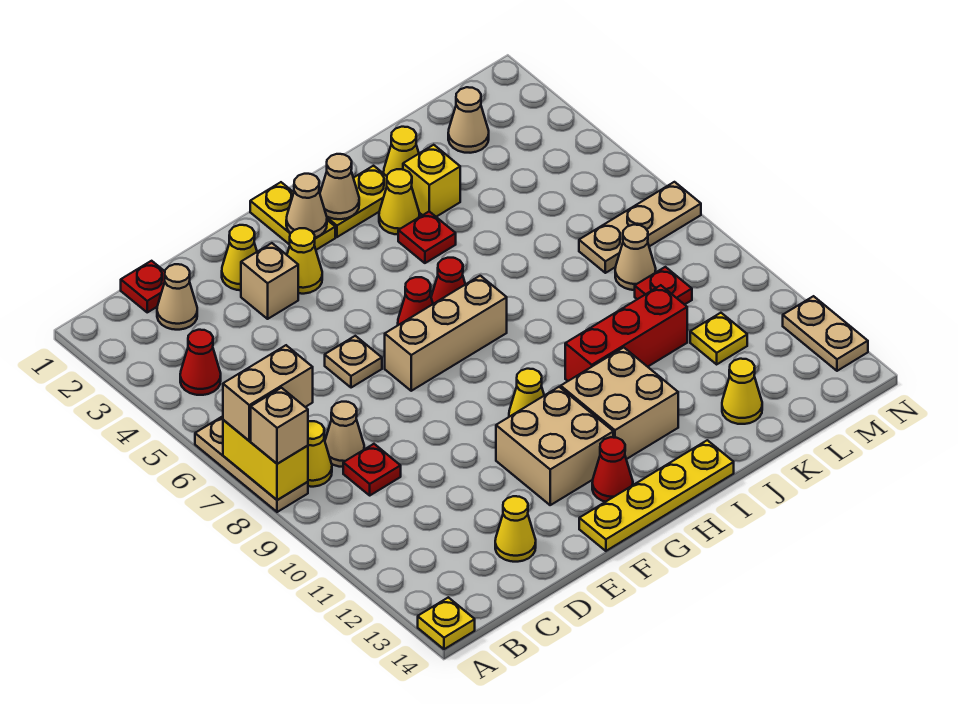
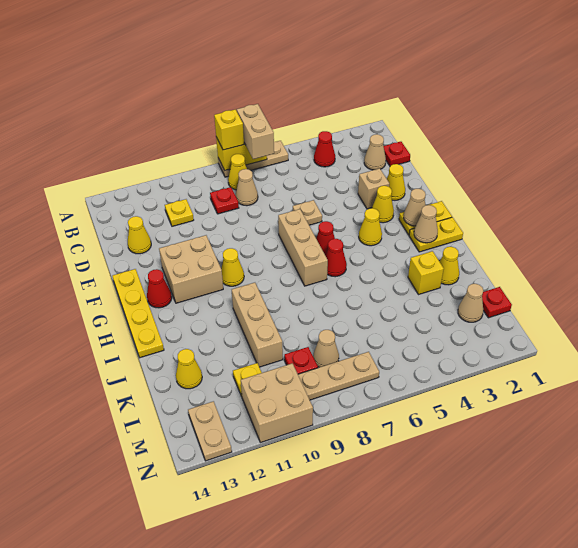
tan brick A8 level 3 -> yellow brick A8 level 3
yellow plate A14 level 1 -> yellow plate C11 level 1
yellow plate H2:I2 level 1 -> yellow plate H1:H2 level 1
tan brick H11:I12 level 1 -> tan brick M10:N11 level 1
yellow cone I3 level 1 -> yellow cone G4 level 1
red plate I4 level 1 -> red plate L1 level 1
red brick I10:K10 level 1 -> tan brick I10:K10 level 1
tan plate L7:N7 level 1 -> tan plate M7:M9 level 1
tan plate N12:N13 level 1 -> tan plate M13:N13 level 1

